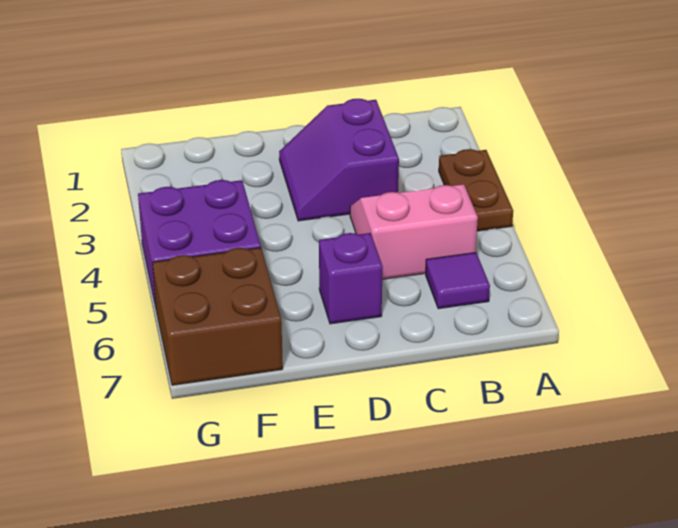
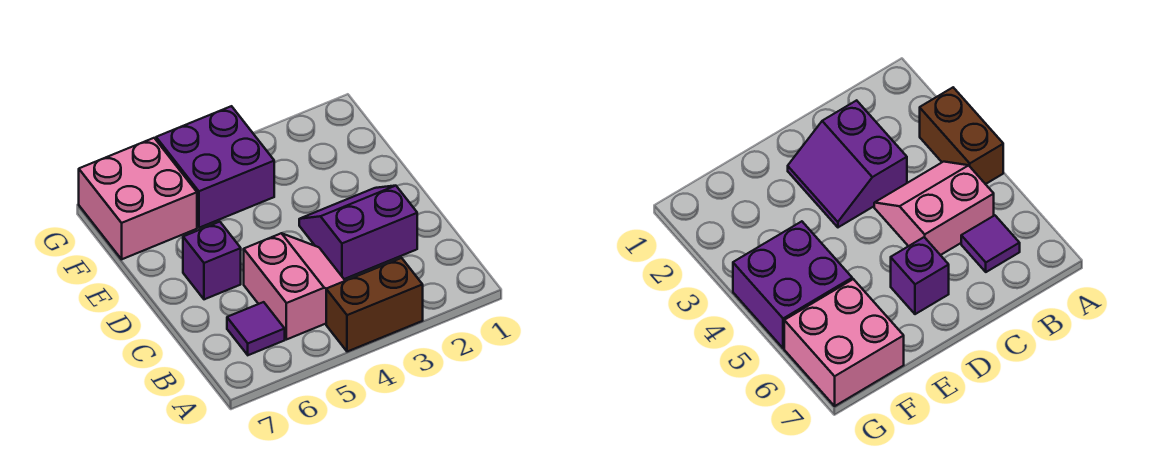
brown plate A3:A4 level 1 -> brown brick A3:A4 level 1
brown brick F6:G7 level 1 -> pink brick F6:G7 level 1

